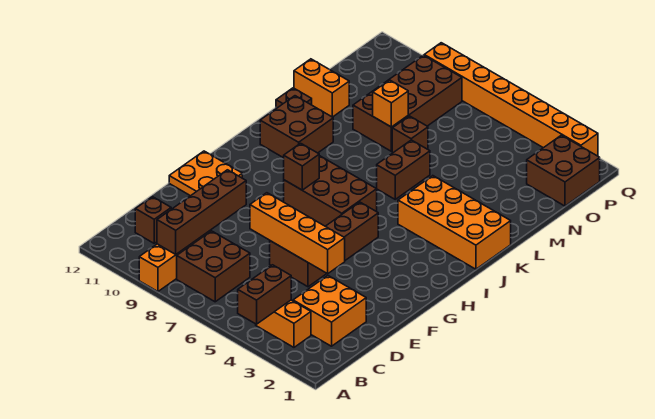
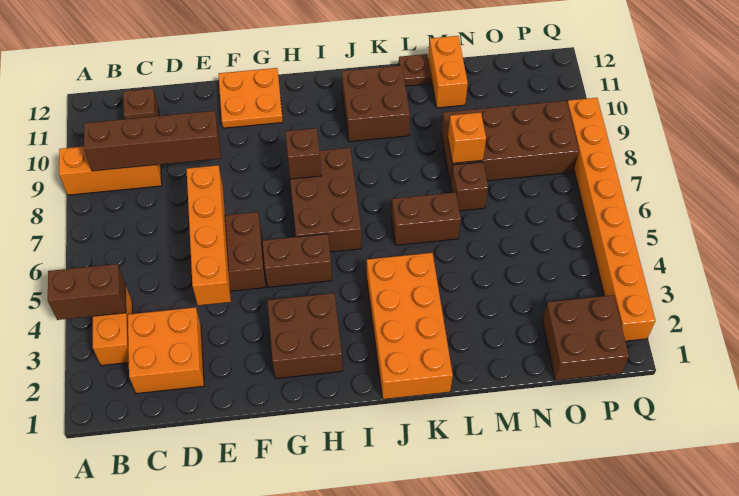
brown brick B7:C8 level 1 -> brown brick G2:H3 level 1

